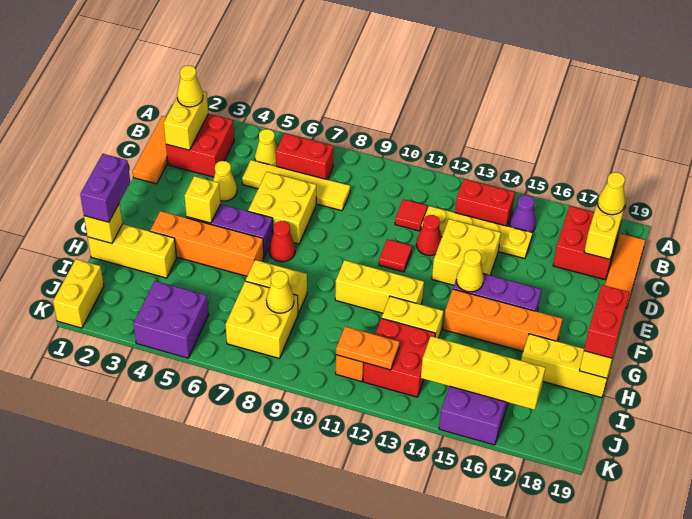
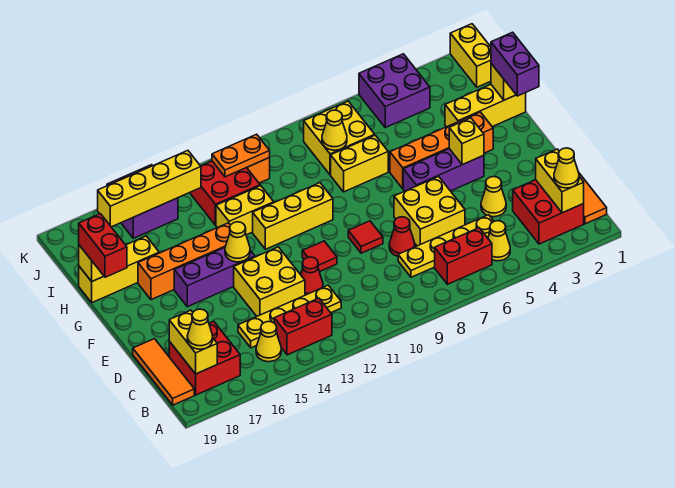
purple cone B15 level 1 -> yellow cone B15 level 1
yellow tile C5:C8 level 1 -> yellow plate C5:C8 level 1
red tile C11 level 1 -> red tile E9 level 1
red cone F7 level 1 -> red cone D8 level 1

